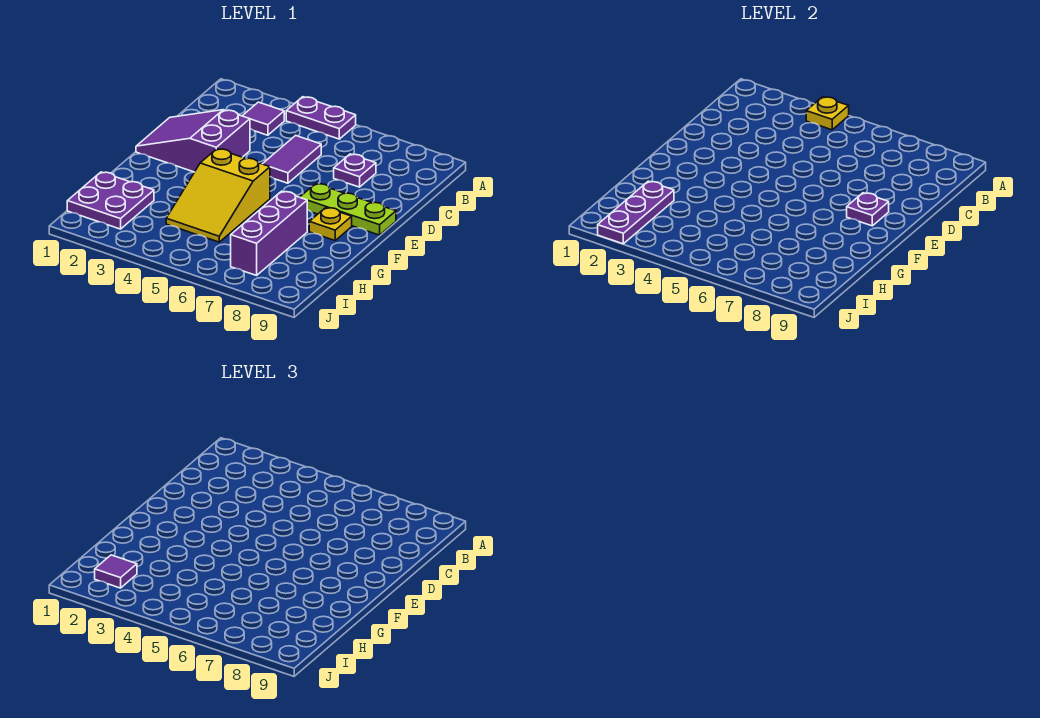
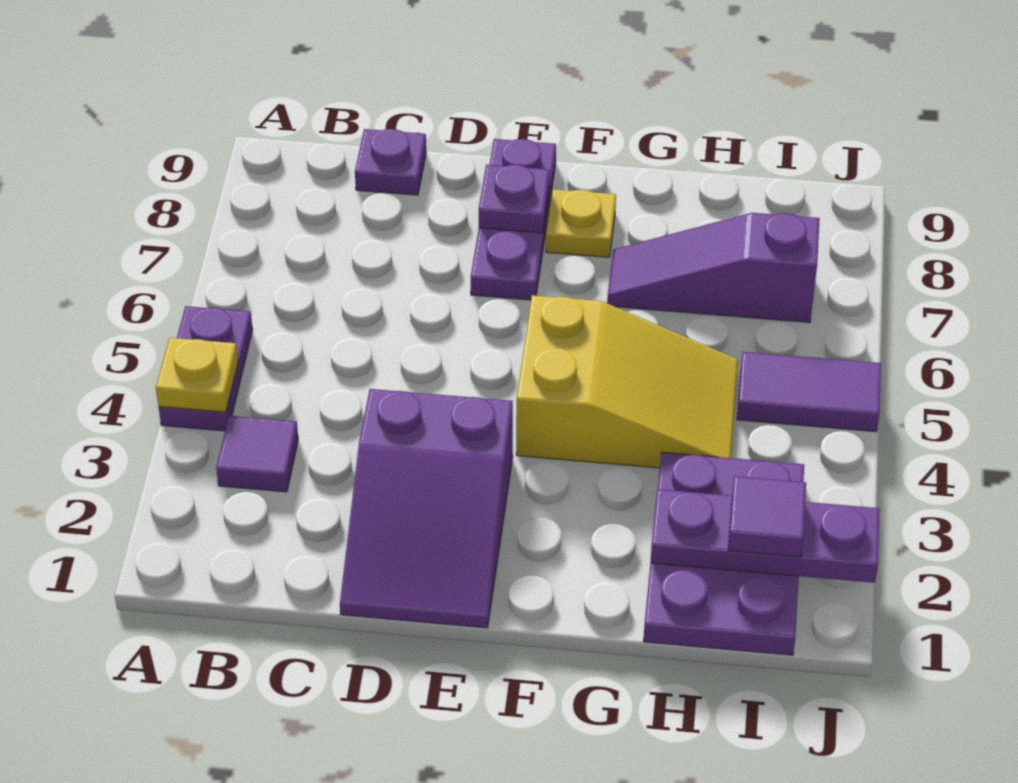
purple tile C5:D5 level 1 -> purple tile I5:J5 level 1
purple plate C7 level 1 -> purple plate C9 level 1
lime plate E7:E9 level 1 -> purple plate E7:E9 level 1
purple brick G7:I7 level 1 -> purple slope G7:I7 level 1 top I
purple plate H1:I2 level 1 -> purple plate H1:I3 level 1

